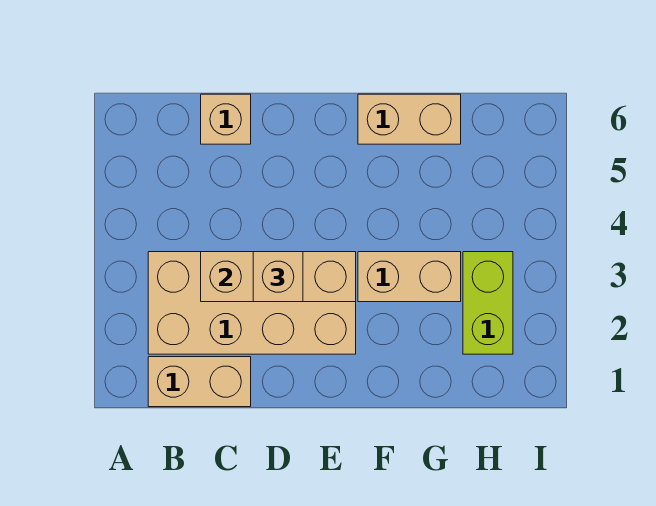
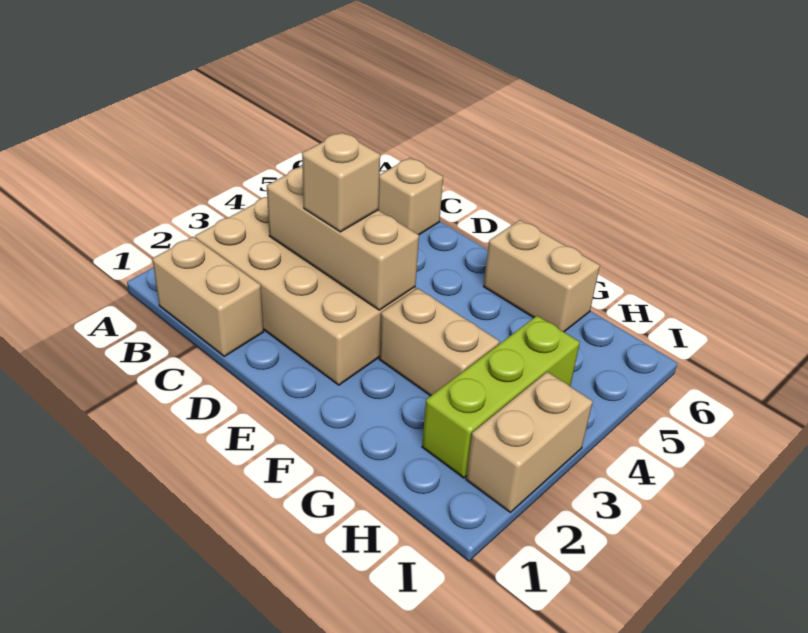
lime brick H2:H3 level 1 -> lime brick H2:H4 level 1
none -> tan brick I2:I3 level 1

